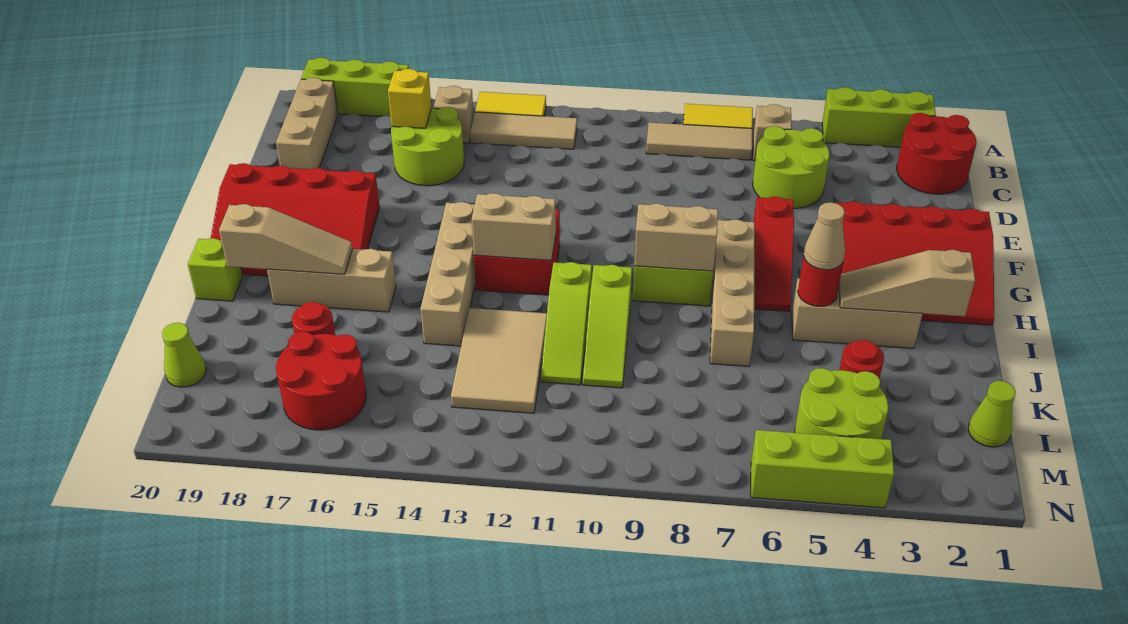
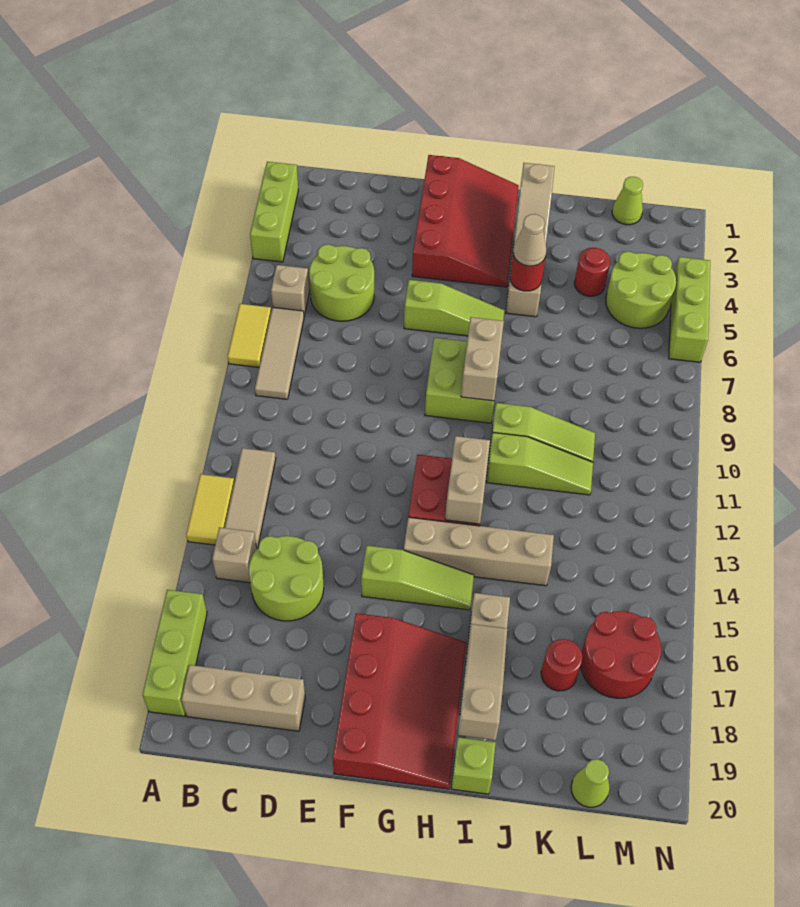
red round brick B1:C2 level 1 -> none
yellow brick C16 level 2 -> none
red slope F6:H6 level 1 top F -> lime slope F6:H6 level 1 top F
none -> lime slope F15:H15 level 1 top F
tan brick G7:J7 level 1 -> none
tan tile J12:L13 level 1 -> none

